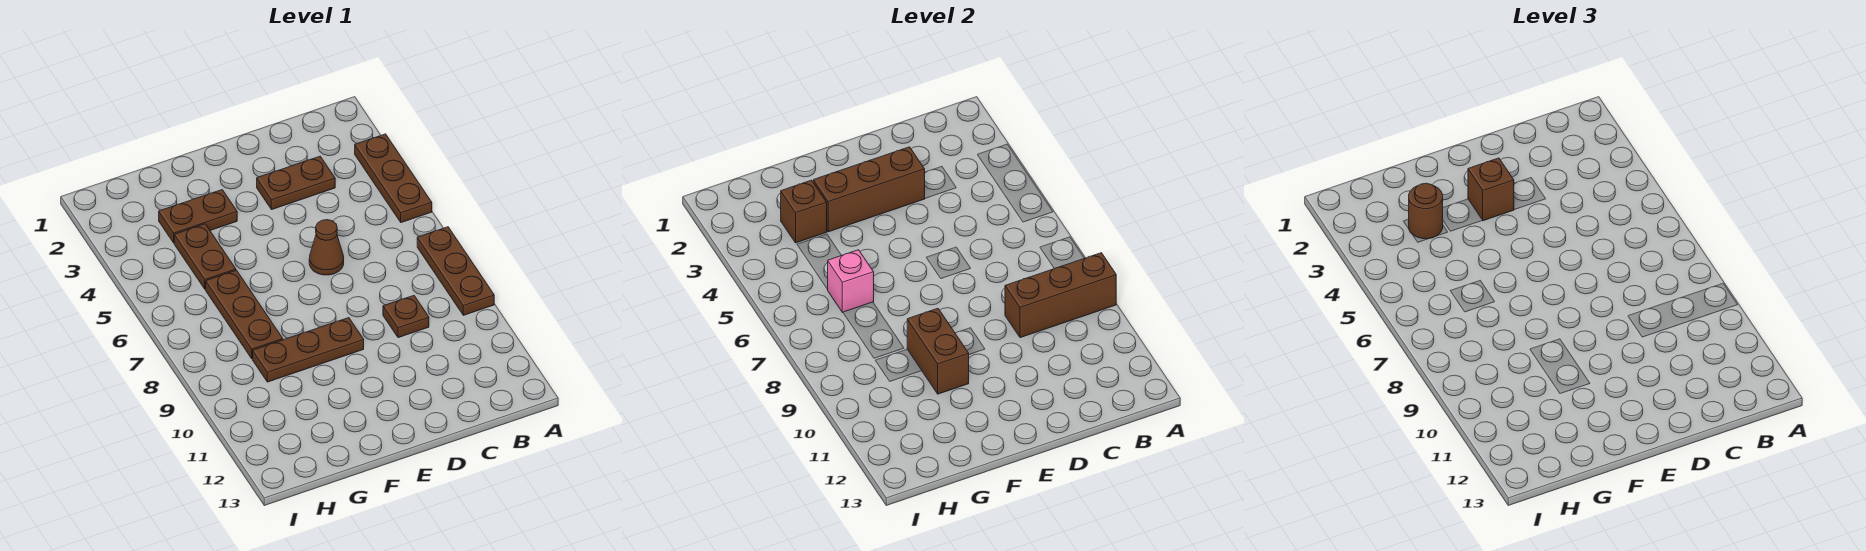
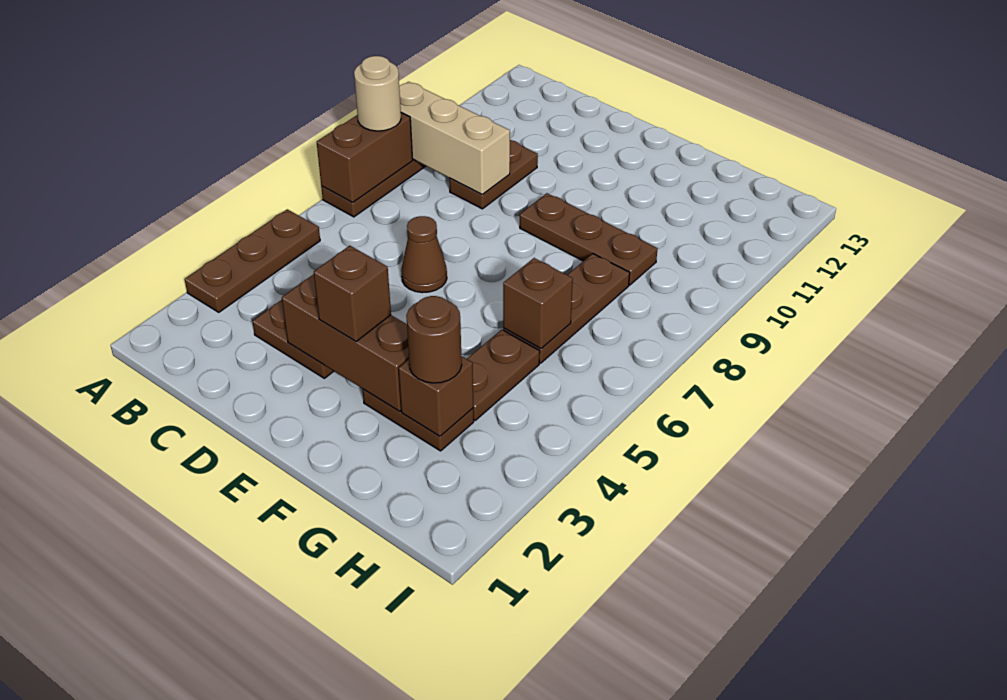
none -> tan round brick A8 level 3
brown brick A9:C9 level 2 -> tan brick A9:C9 level 2
brown plate C9 level 1 -> brown plate C9:C10 level 1
brown brick F9:F10 level 2 -> brown brick A7:A8 level 2
pink brick G6 level 2 -> brown brick G6 level 2

